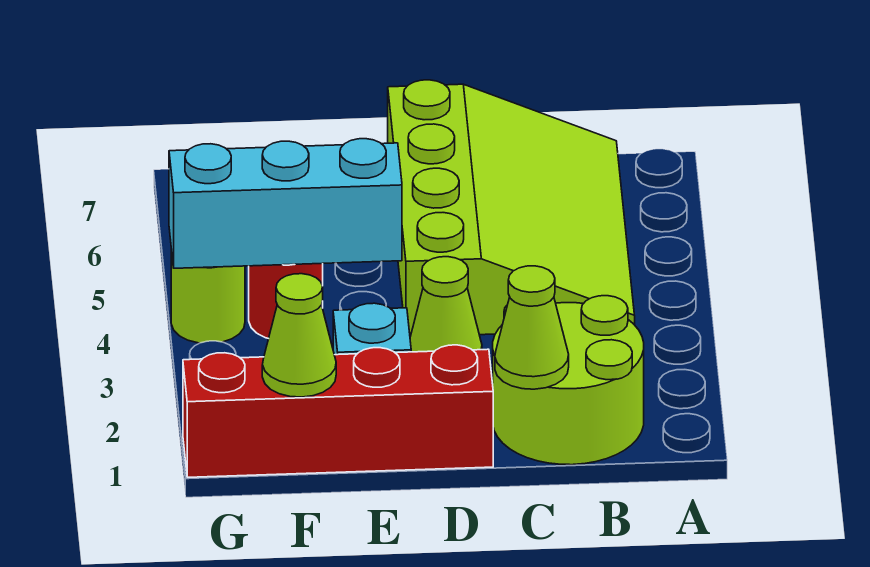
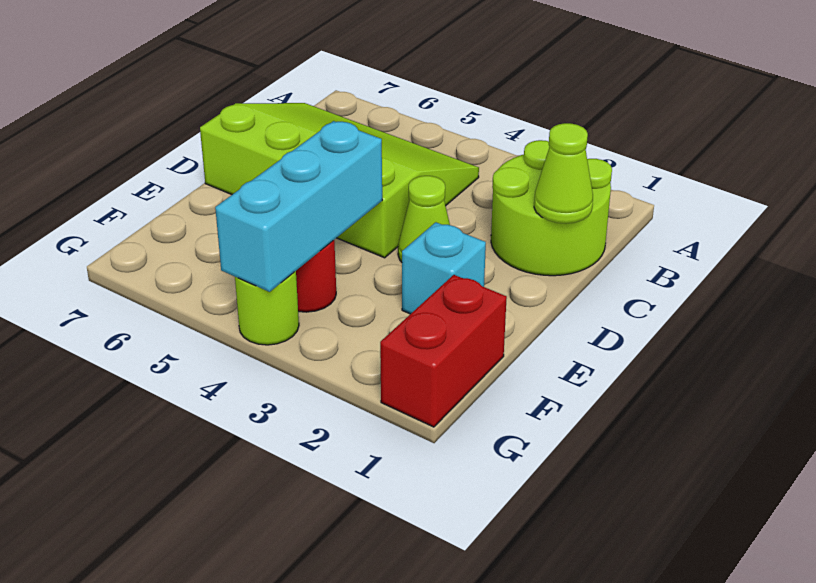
red brick D1:G1 level 1 -> red brick F1:G1 level 1
lime cone F1 level 2 -> none

